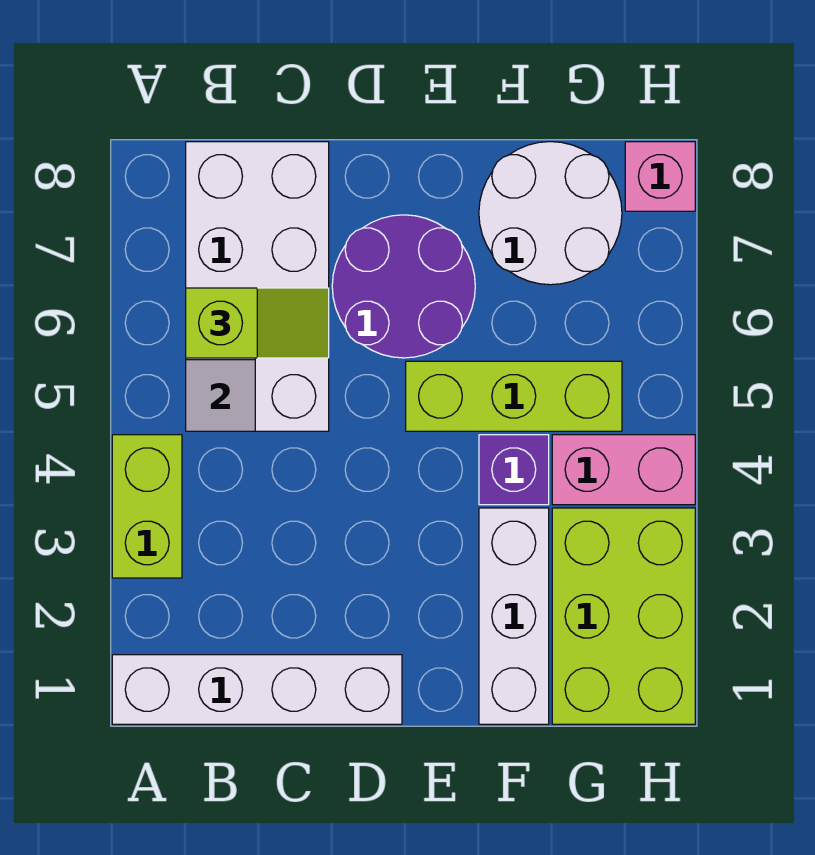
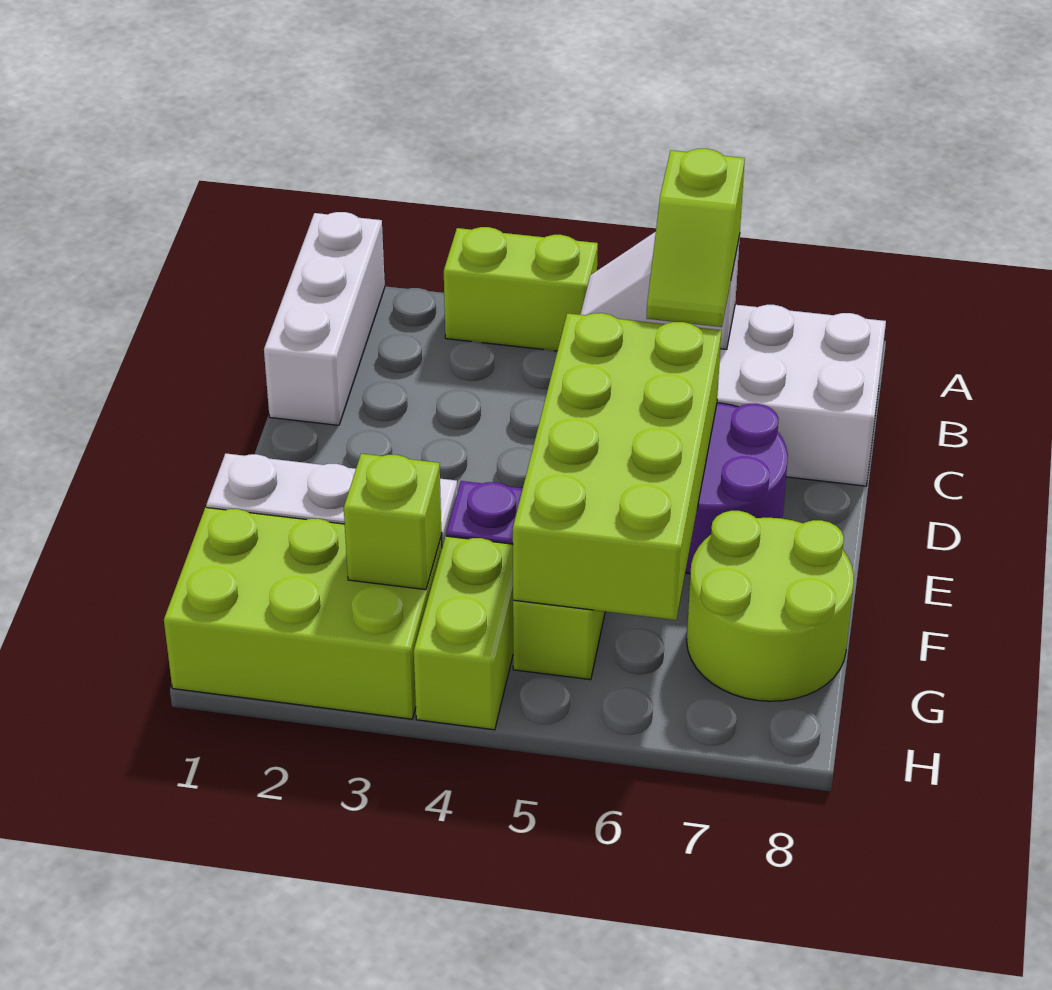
white brick A1:D1 level 1 -> white brick A1:C1 level 1
none -> lime brick D5:G6 level 2
white round brick F7:G8 level 1 -> lime round brick F7:G8 level 1
none -> lime brick G3 level 2
pink brick G4:H4 level 1 -> lime brick G4:H4 level 1
pink brick H8 level 1 -> none

